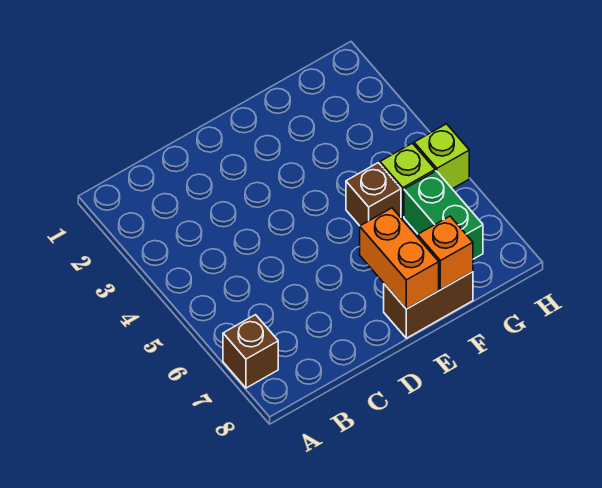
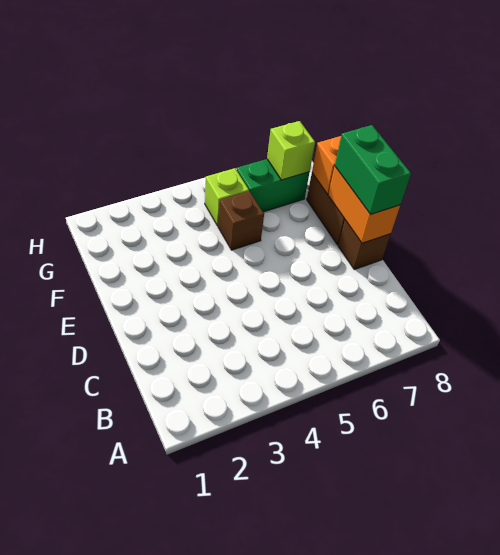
brown brick A7 level 1 -> brown brick D8 level 1
none -> green brick D8:E8 level 3
orange brick E7:E8 level 2 -> orange brick D8:E8 level 2
lime brick H5 level 1 -> lime brick G7 level 2

